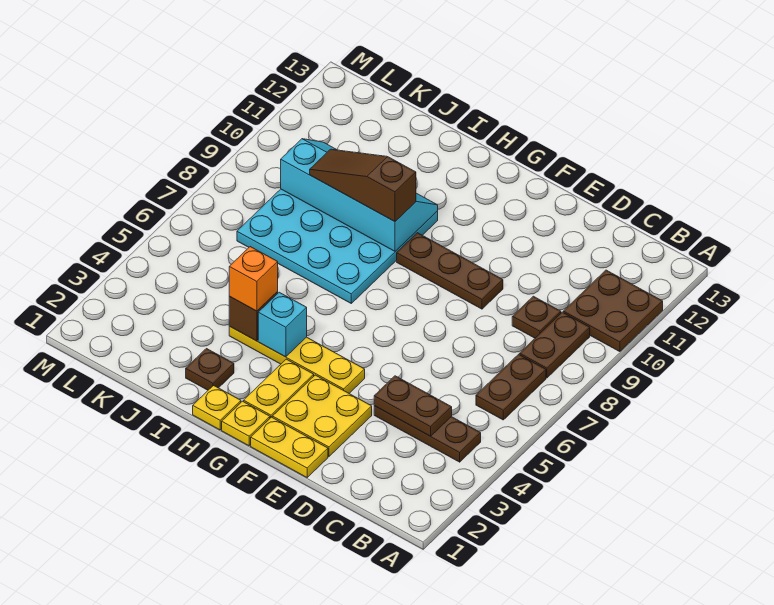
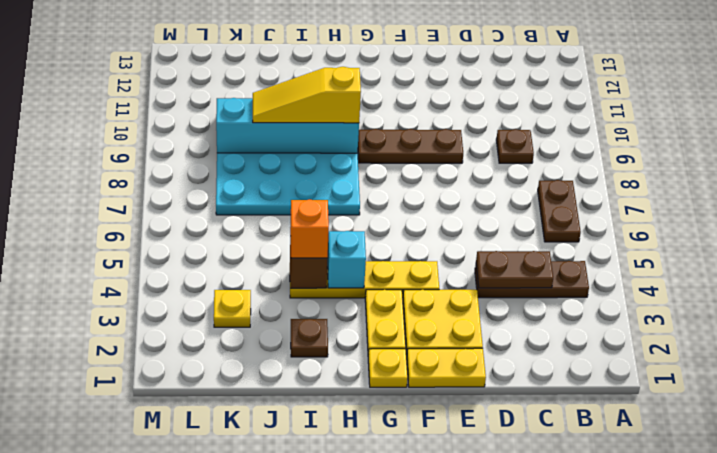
brown plate A10:B11 level 1 -> none
brown plate B8:B9 level 1 -> none
yellow plate H1 level 1 -> yellow plate K3 level 1
brown slope H9:J9 level 3 top H -> yellow slope H9:J9 level 3 top H

